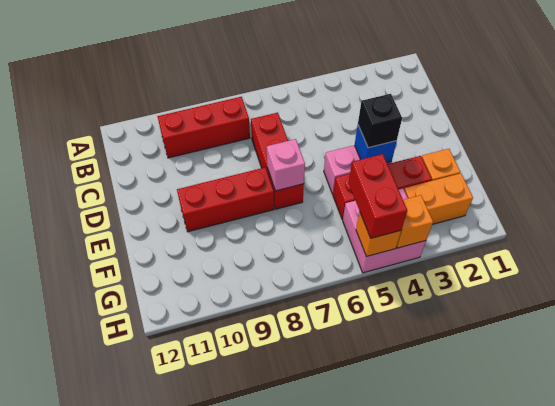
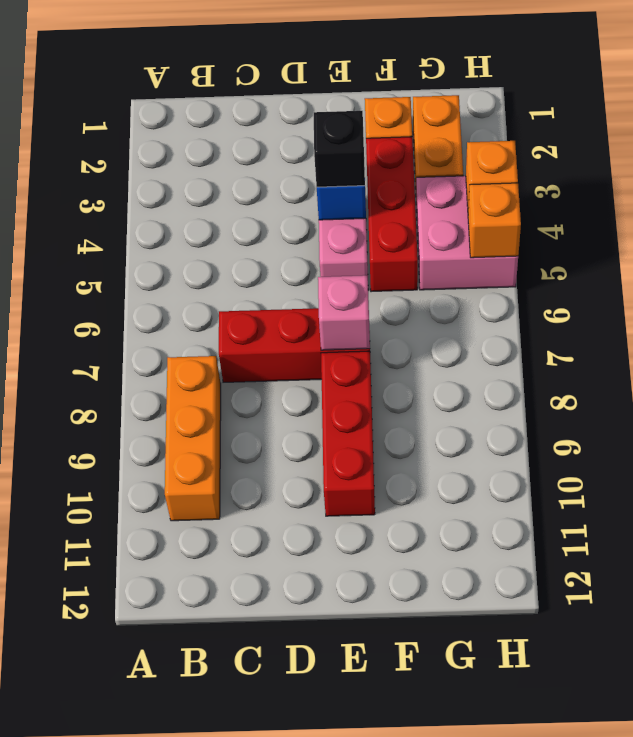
red brick B8:B10 level 1 -> orange brick B8:B10 level 1
red brick G5:H5 level 3 -> none

